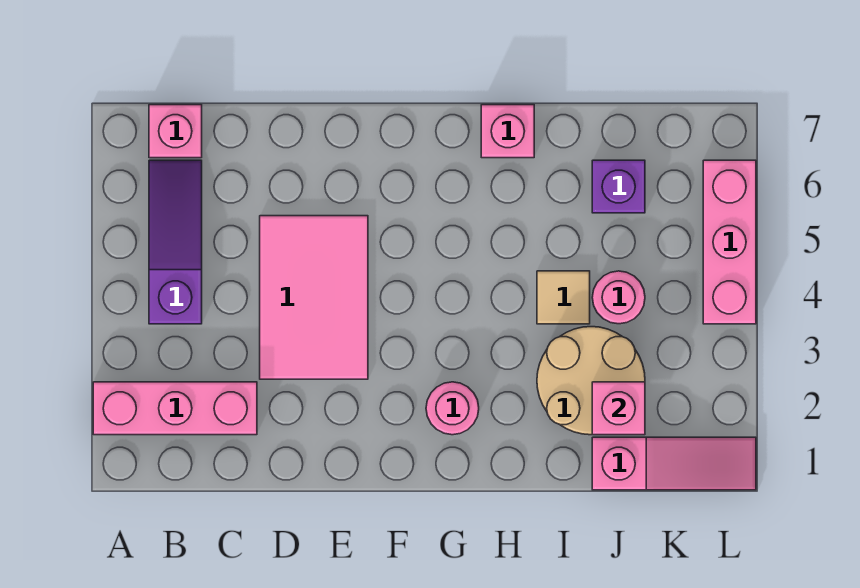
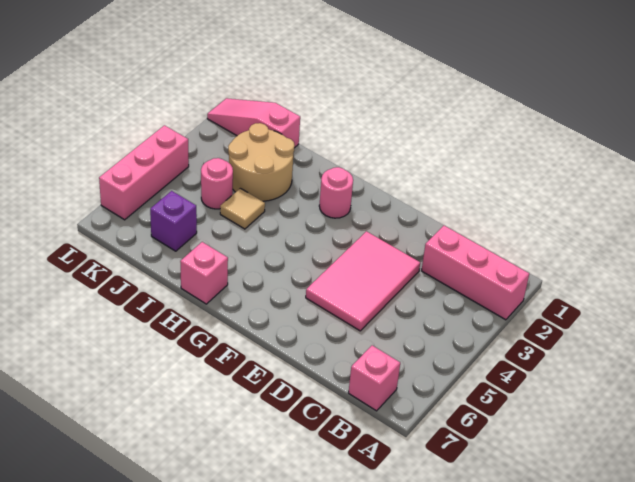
purple slope B4:B6 level 1 top 4 -> none
pink brick J2 level 2 -> none

